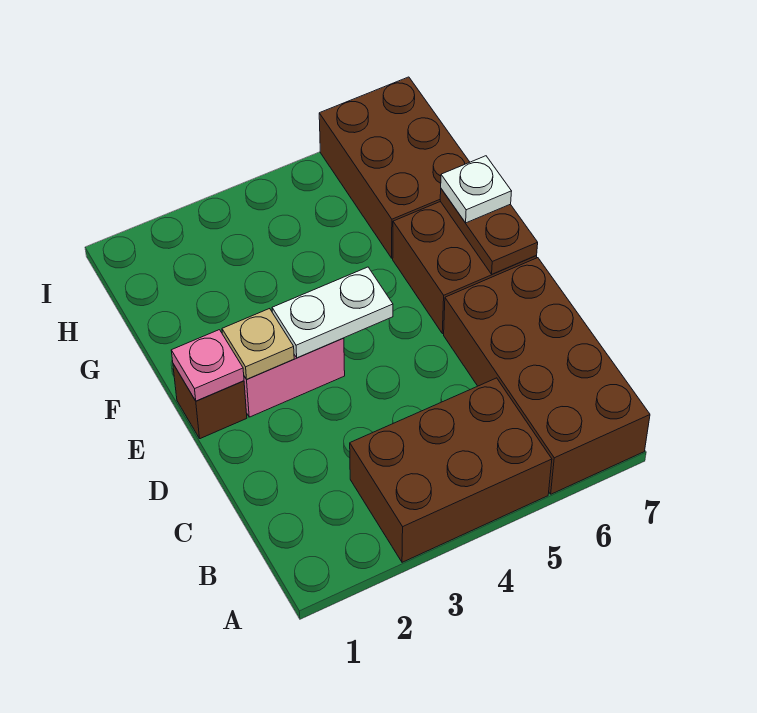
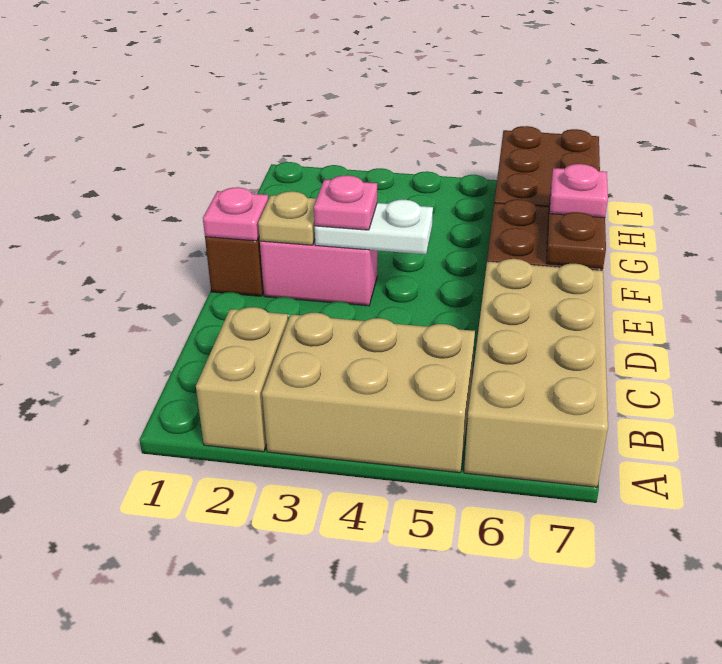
none -> tan brick A2:B2 level 1
brown brick A3:B5 level 1 -> tan brick A3:B5 level 1
brown brick A6:D7 level 1 -> tan brick A6:D7 level 1
none -> pink plate E3 level 3
white plate F7 level 3 -> pink plate F7 level 3

